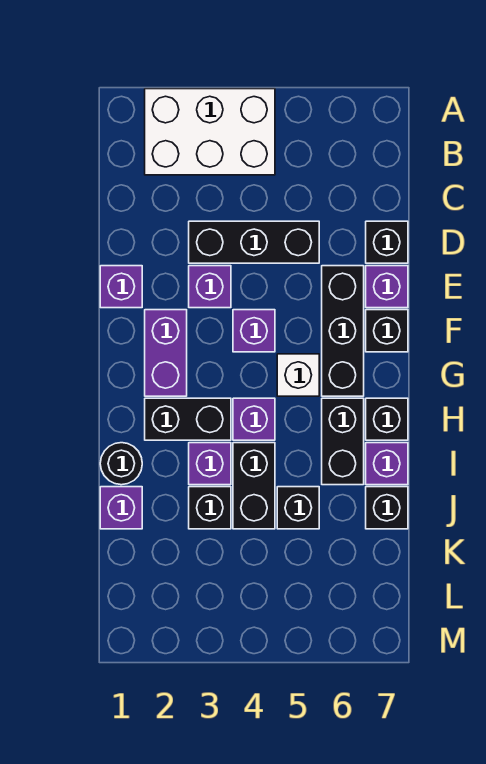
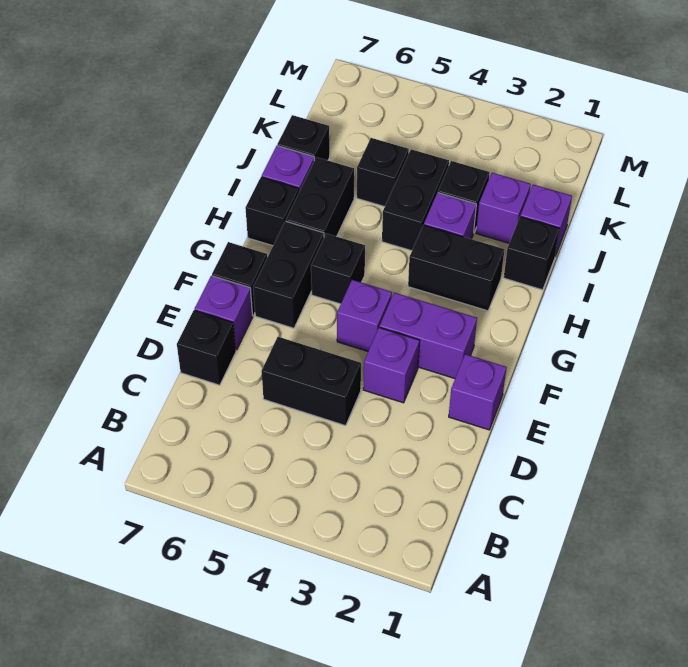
white brick A2:B4 level 1 -> none
black brick D3:D5 level 1 -> black brick D4:D5 level 1
black brick E6:G6 level 1 -> black brick F6:G6 level 1
purple brick F2:G2 level 1 -> purple brick F2:F3 level 1
white brick G5 level 1 -> black brick G5 level 1
purple brick H4 level 1 -> purple brick J2 level 1
black round brick I1 level 1 -> black brick I1 level 1

